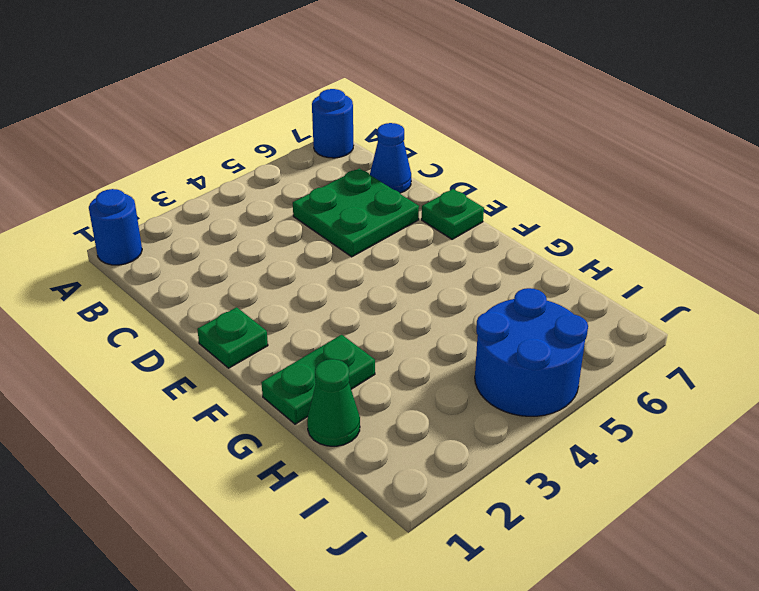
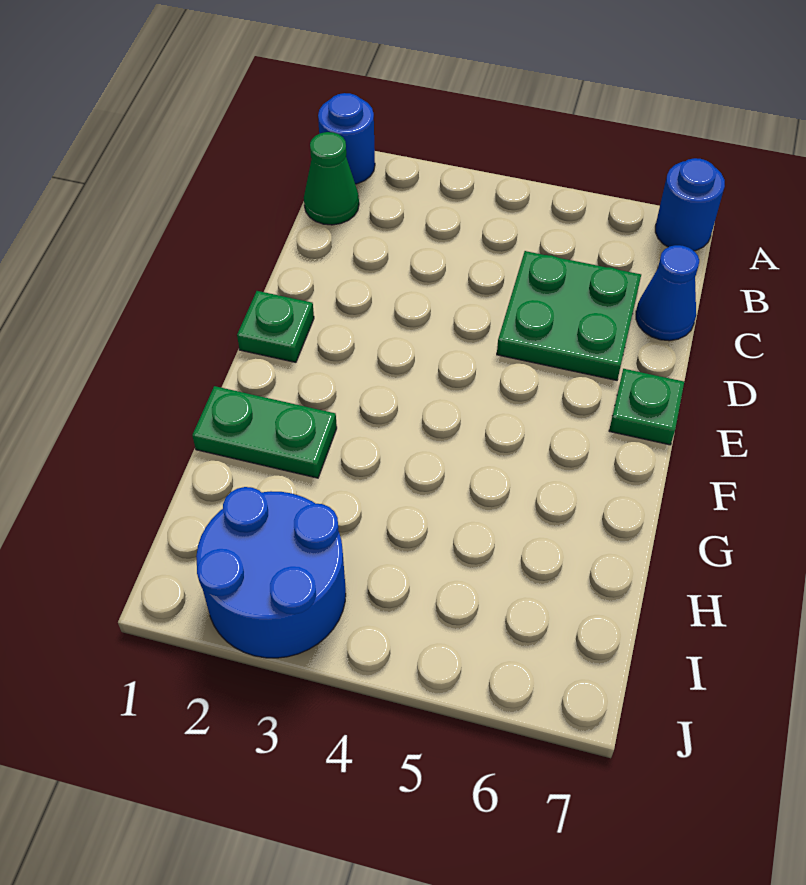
green cone H1 level 1 -> green cone B1 level 1
blue round brick I4:J5 level 1 -> blue round brick I2:J3 level 1

